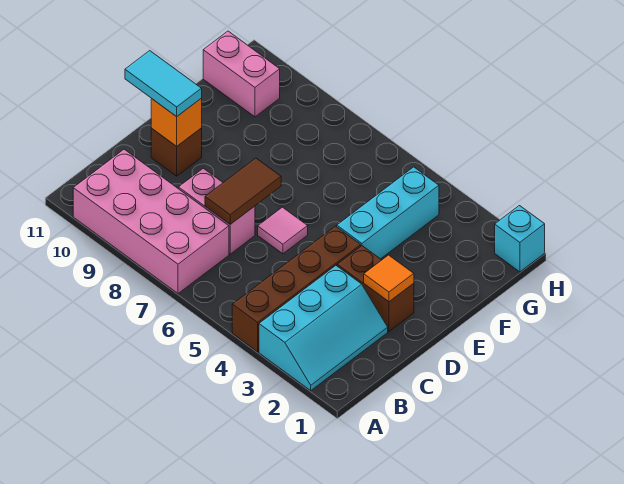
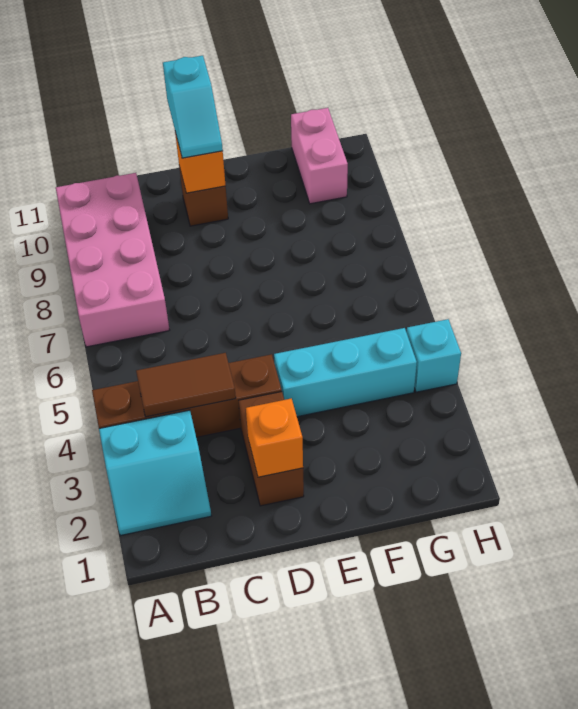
cyan slope A2:C3 level 1 top 3 -> cyan slope A2:B3 level 1 top 3
pink brick C7:C8 level 1 -> none
brown tile C7:D7 level 2 -> brown tile B4:C4 level 2
orange tile D2 level 2 -> orange brick D2 level 2
pink tile D6 level 1 -> none
cyan tile D10:D11 level 3 -> cyan slope D10:D11 level 3 top 11
cyan brick H1 level 1 -> cyan brick H4 level 1

